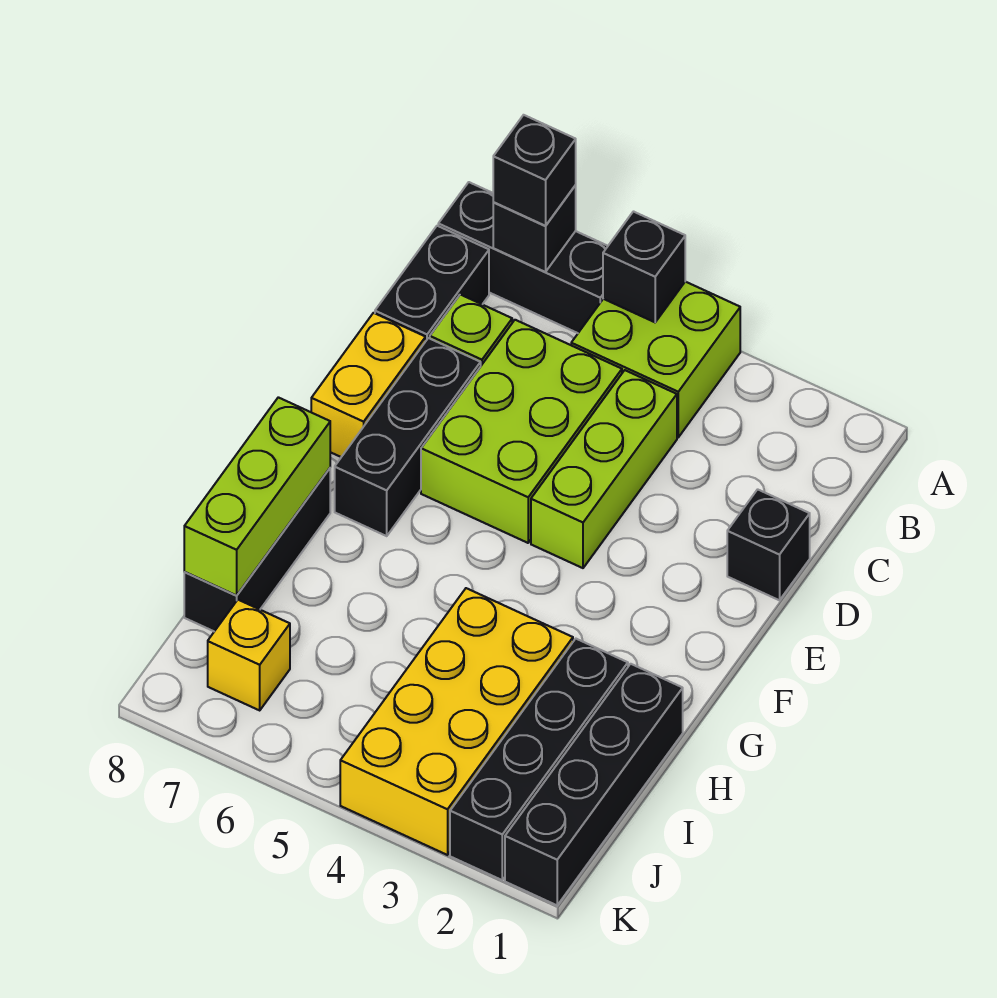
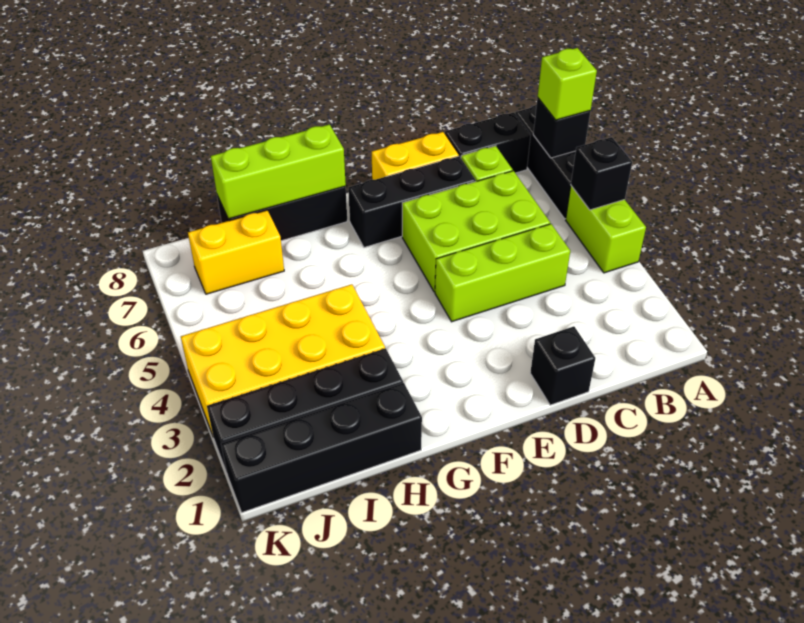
lime brick A4:B5 level 1 -> lime brick A4:A5 level 1
black brick A7 level 3 -> lime brick A7 level 3
yellow brick J7 level 1 -> yellow brick I7:J7 level 1

